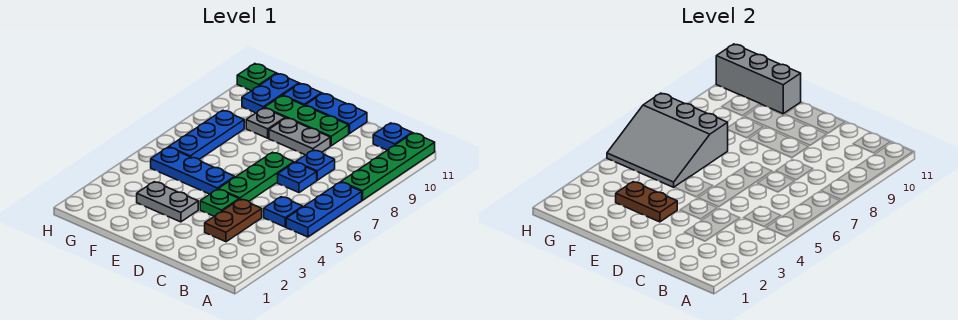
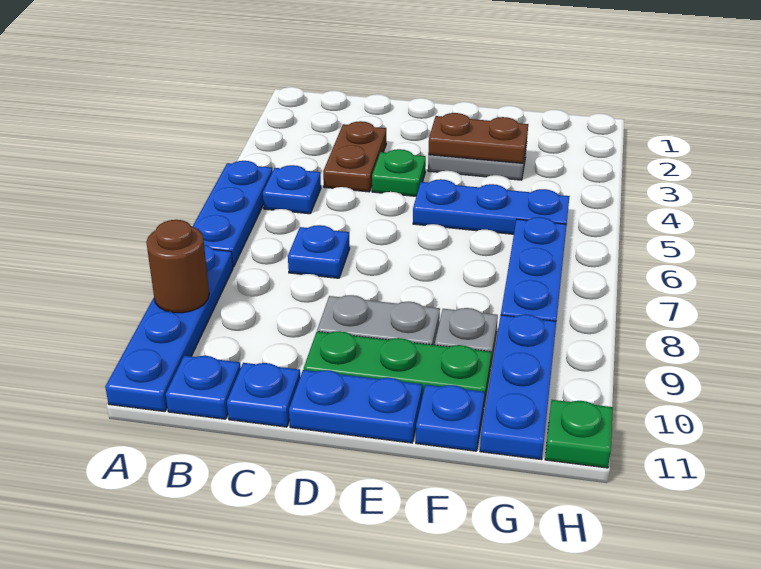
green plate A8:A11 level 1 -> blue plate A8:A11 level 1
none -> brown round brick A9 level 2
blue plate C8 level 1 -> blue plate C11 level 1
green plate D5:D7 level 1 -> none
grey slope F5:H7 level 2 top 7 -> none
grey brick F11:H11 level 2 -> none
blue plate G10:G11 level 1 -> blue plate G9:G11 level 1

